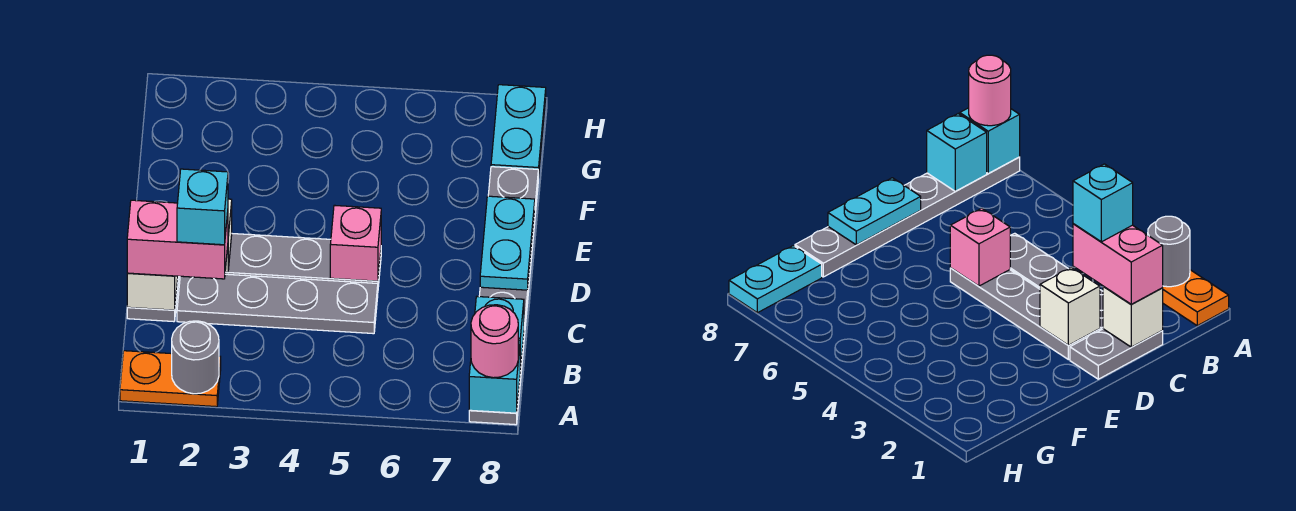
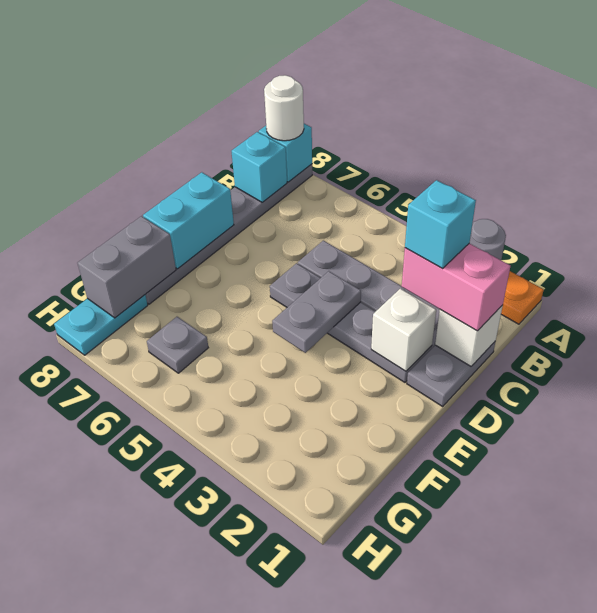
pink round brick A8 level 3 -> white round brick A8 level 3
none -> grey plate D4:E4 level 2
pink brick D5 level 2 -> none
cyan plate D8:E8 level 2 -> cyan brick D8:E8 level 2
none -> grey brick F8:G8 level 2
none -> grey plate G6 level 1

